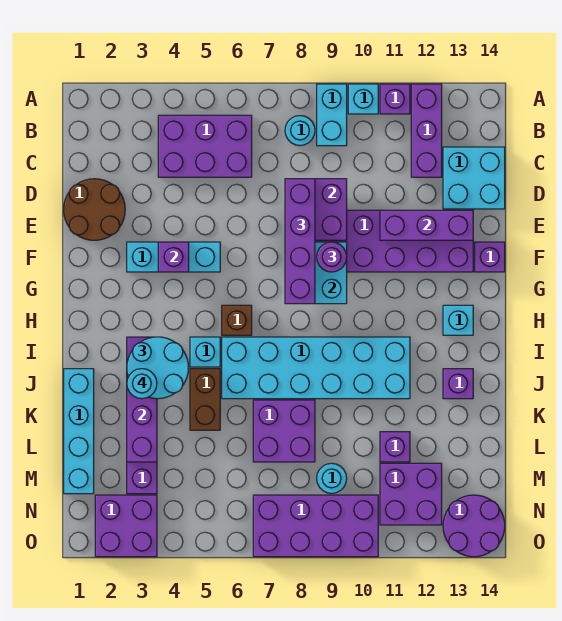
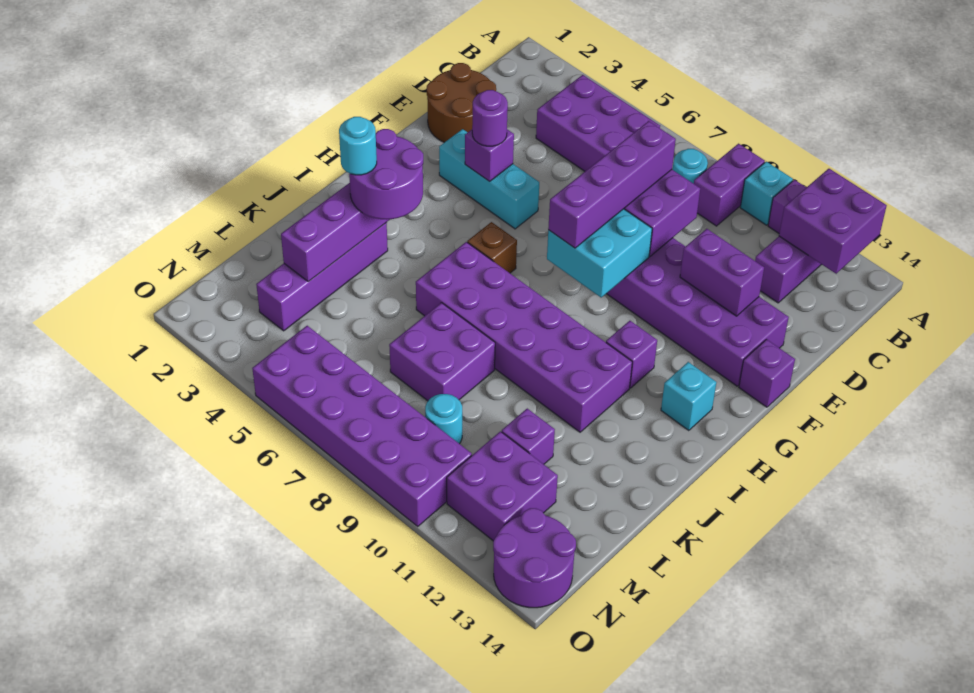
cyan brick A9:B9 level 1 -> purple brick A9:B9 level 1
cyan brick C13:D14 level 1 -> none
purple brick E11:E13 level 2 -> purple brick E11:E12 level 2
purple round brick F9 level 3 -> purple round brick F4 level 3
cyan round brick I3:J4 level 3 -> purple round brick I3:J4 level 3
cyan brick I5 level 1 -> none
cyan brick I6:J11 level 1 -> purple brick I6:J11 level 1
cyan brick J1:M1 level 1 -> none
brown brick J5:K5 level 1 -> none
purple brick J13 level 1 -> purple brick H11 level 1
purple brick N2:O3 level 1 -> purple brick A12:B13 level 2
purple brick N7:O10 level 1 -> purple brick N5:O10 level 1

